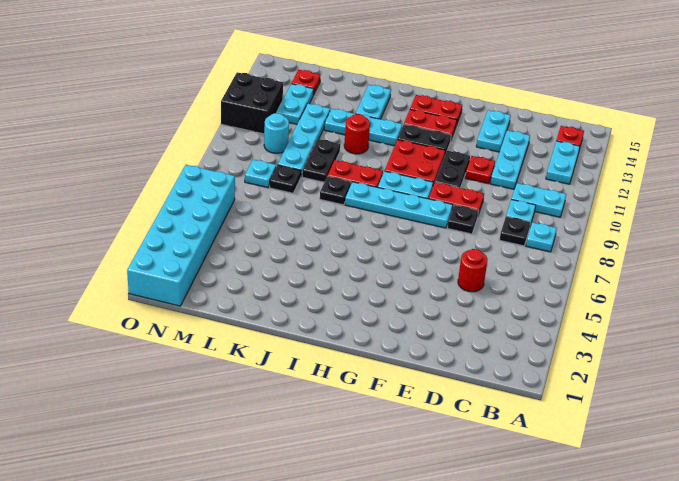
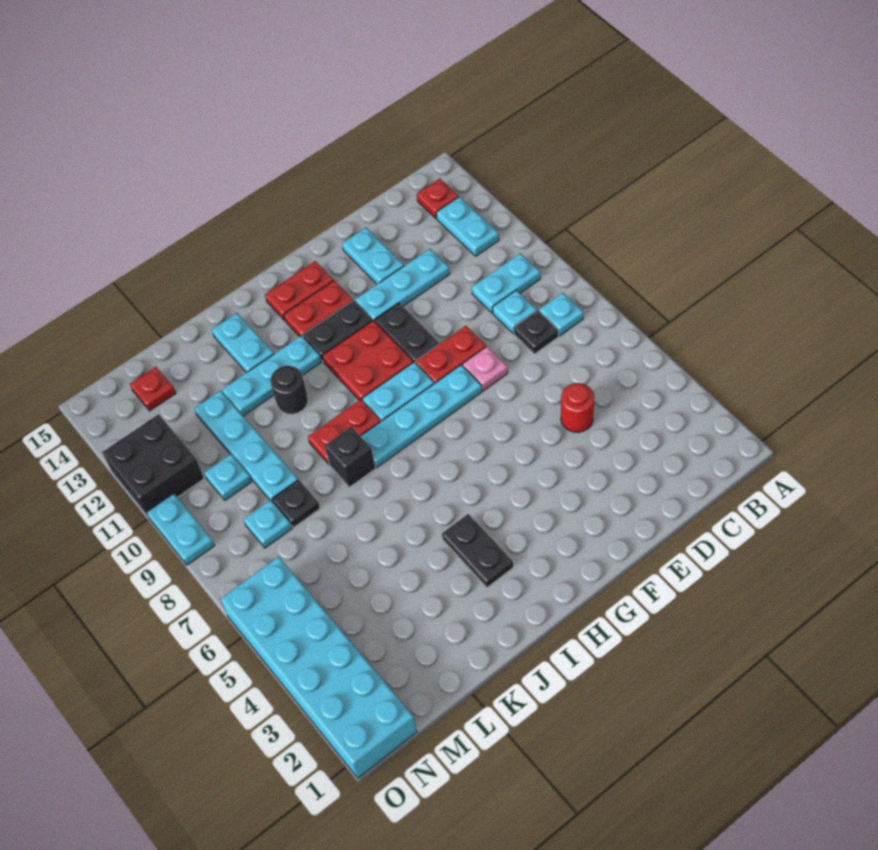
cyan plate D11:D13 level 1 -> cyan plate D12:F12 level 1
black plate E8 level 1 -> pink plate E8 level 1
red plate E11 level 1 -> none
black plate J8 level 1 -> black brick J8 level 1
red round brick J11 level 1 -> black round brick J11 level 1
black plate K9:K10 level 1 -> black plate I3:I4 level 1
cyan round brick M10 level 1 -> cyan plate M10 level 1
cyan plate M12:M13 level 1 -> cyan plate O9:O10 level 1

